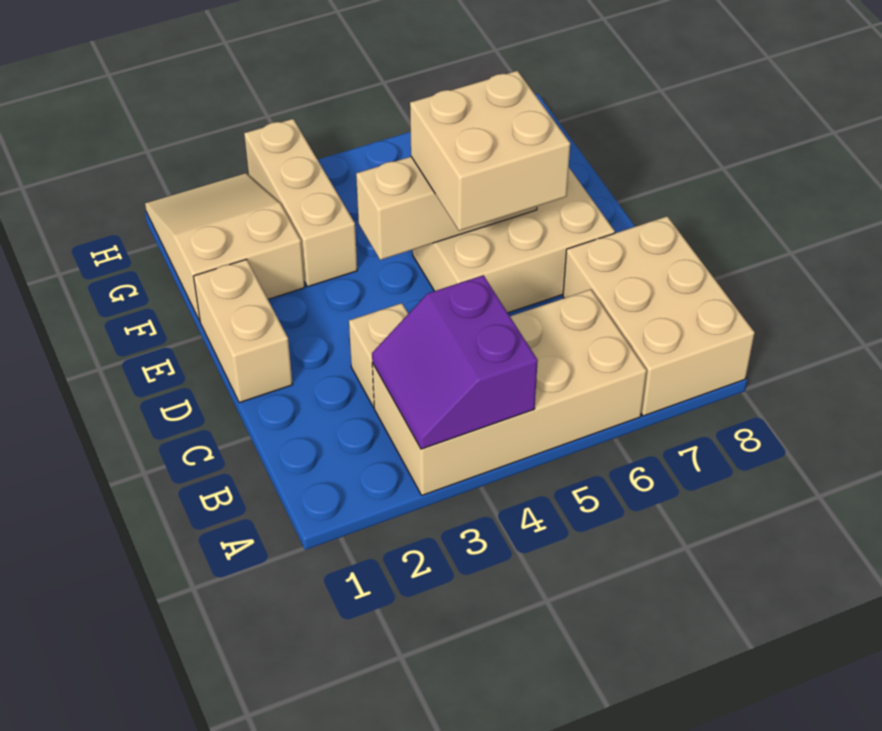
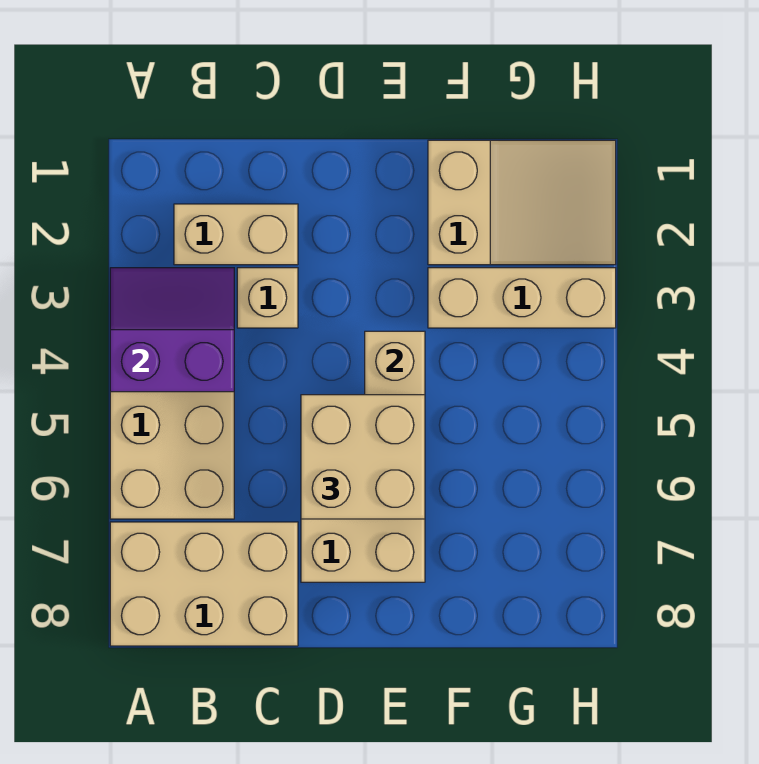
tan brick D1:E1 level 1 -> tan brick B2:C2 level 1

